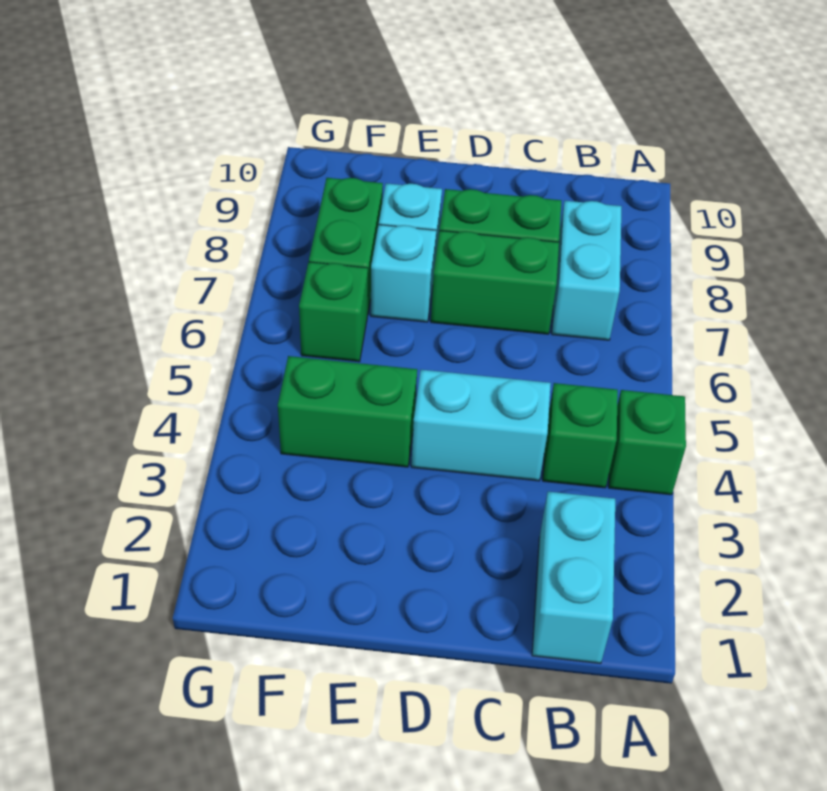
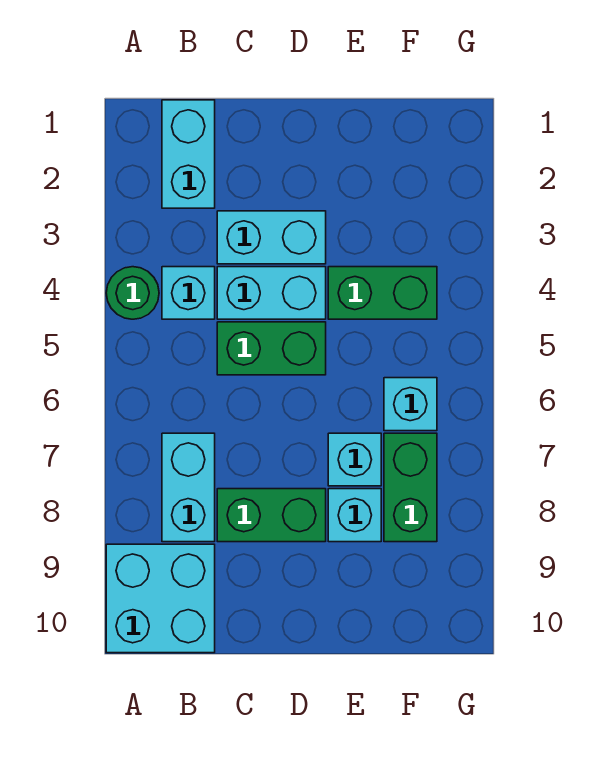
green brick A4 level 1 -> green round brick A4 level 1
none -> cyan brick A9:B10 level 1
green brick B4 level 1 -> cyan brick B4 level 1
none -> cyan brick C3:D3 level 1
green brick C7:D7 level 1 -> green brick C5:D5 level 1
green brick F6 level 1 -> cyan brick F6 level 1

